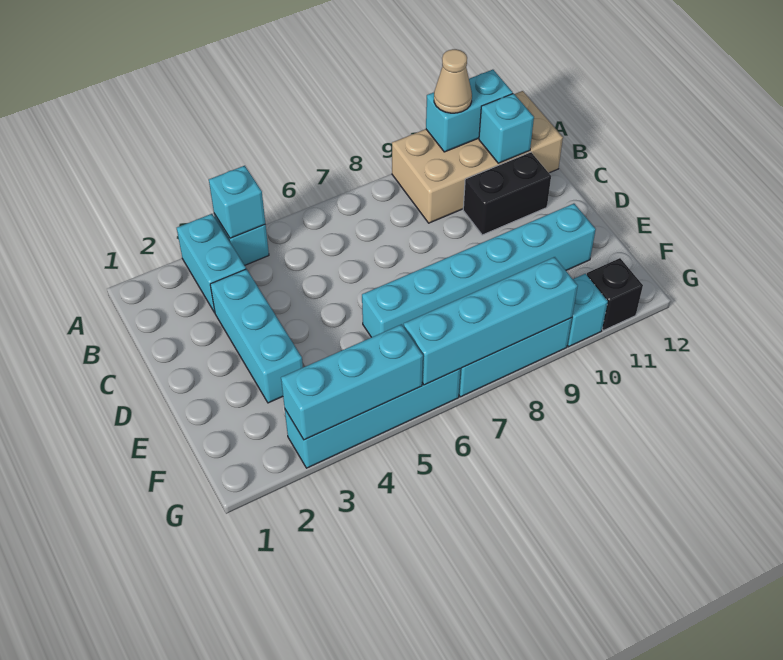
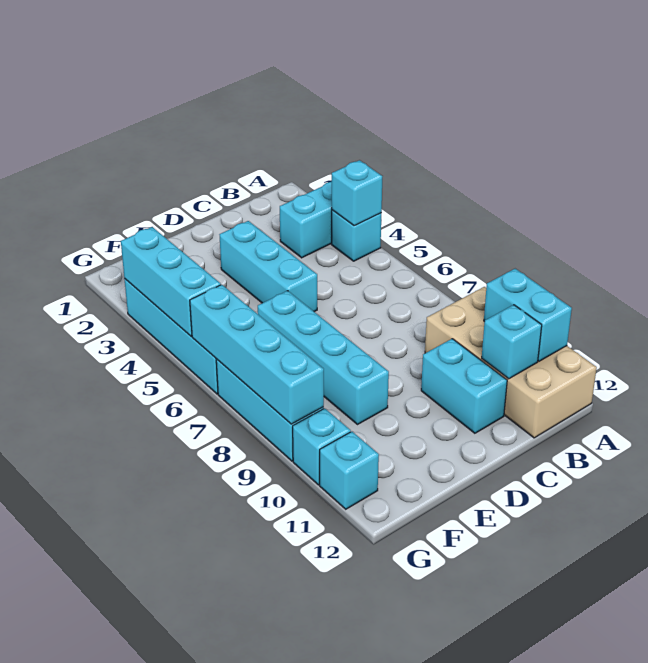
tan cone A10 level 3 -> none
cyan brick C3:E3 level 1 -> cyan brick D3:D5 level 1
black brick C10:C11 level 1 -> cyan brick C10:C11 level 1
cyan brick E6:E11 level 1 -> cyan brick E6:E9 level 1
black brick G11 level 1 -> cyan brick G11 level 1

